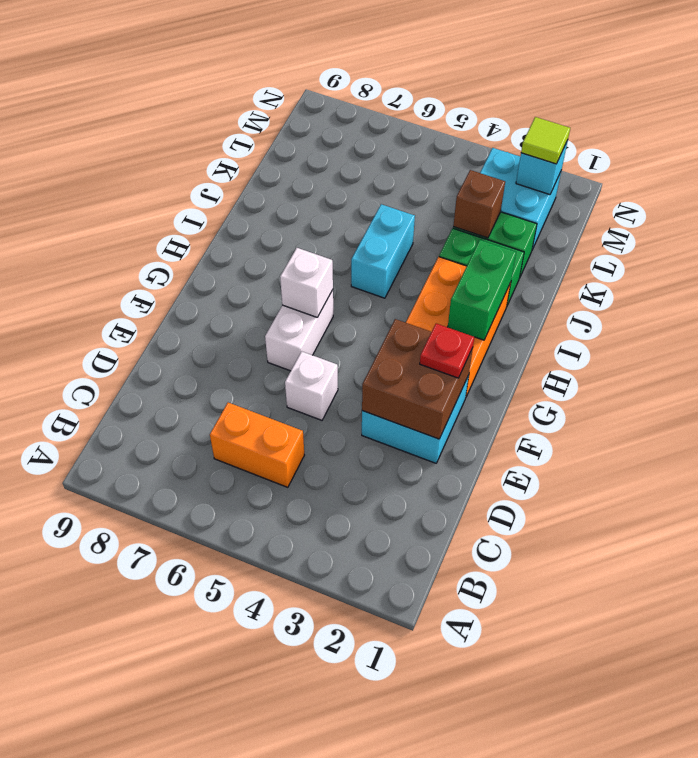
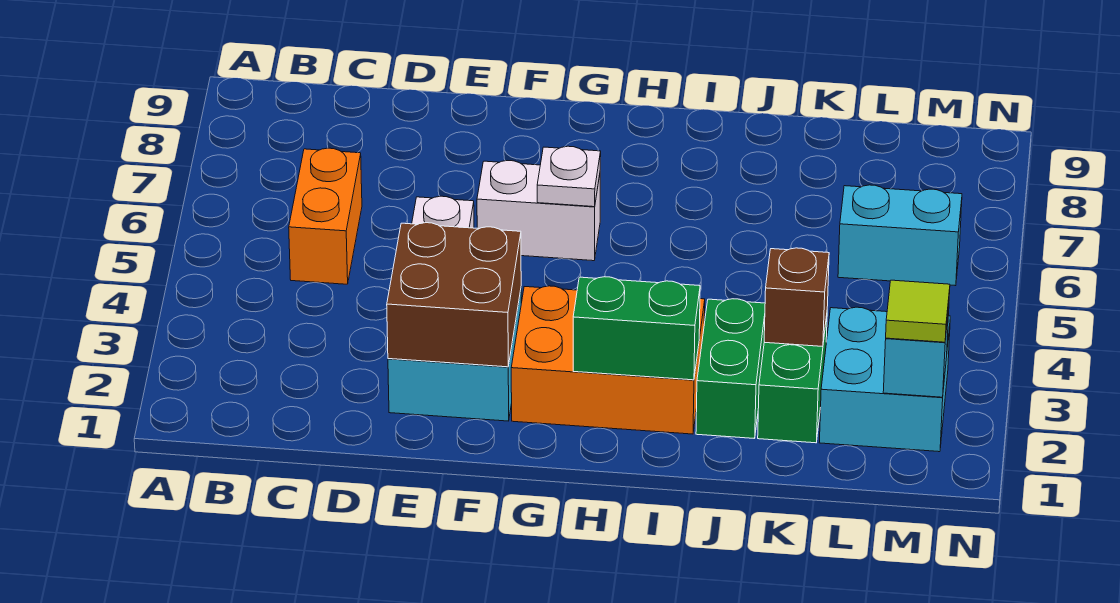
red plate F2 level 3 -> none
white brick G6 level 2 -> white plate G6 level 2
cyan brick I5:J5 level 1 -> cyan brick L6:M6 level 1

